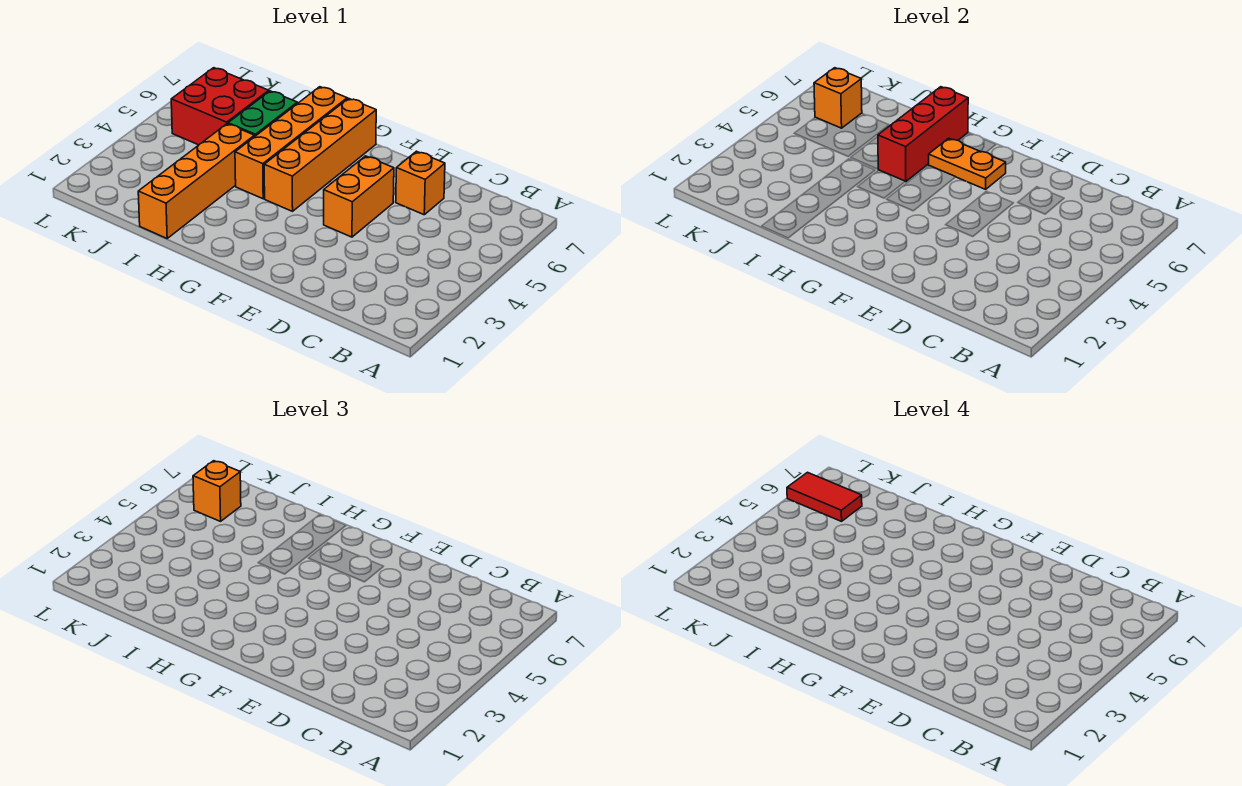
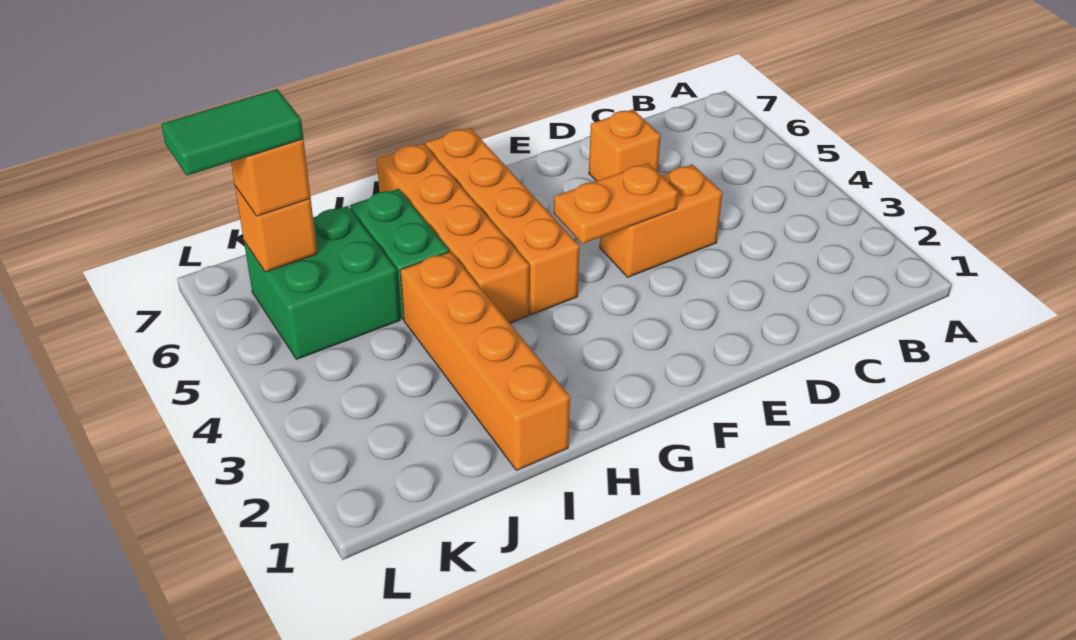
orange brick E4:E5 level 1 -> orange brick D4:E4 level 1
orange plate F6:G6 level 2 -> orange plate E4:F4 level 2
red brick H5:H7 level 2 -> none
red brick J5:K6 level 1 -> green brick J5:K6 level 1
red tile K6:L6 level 4 -> green tile K6:L6 level 4

